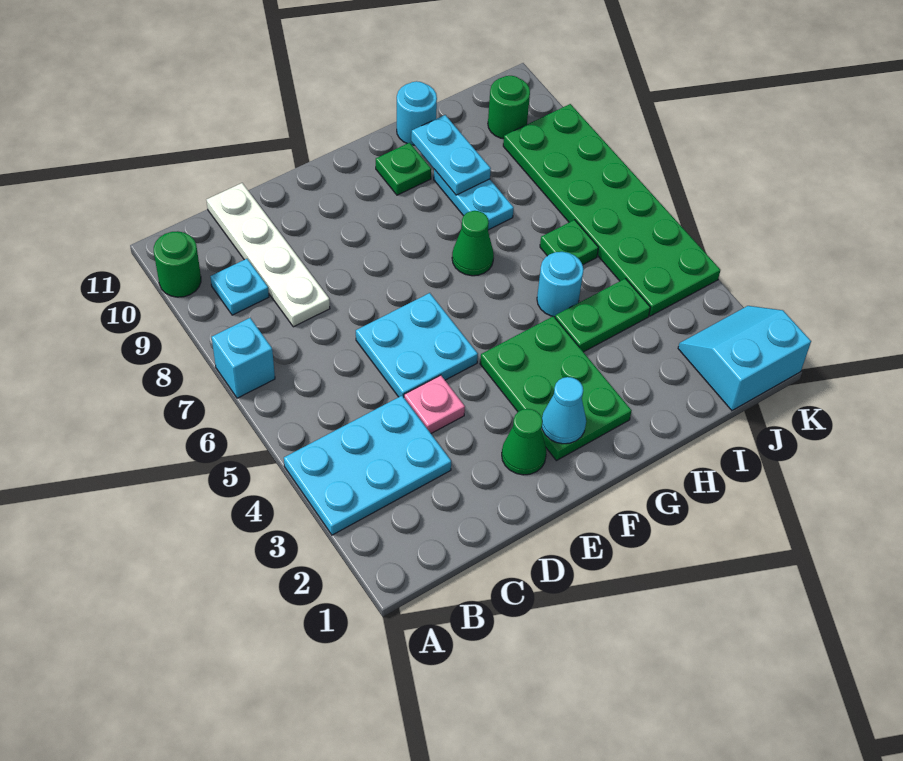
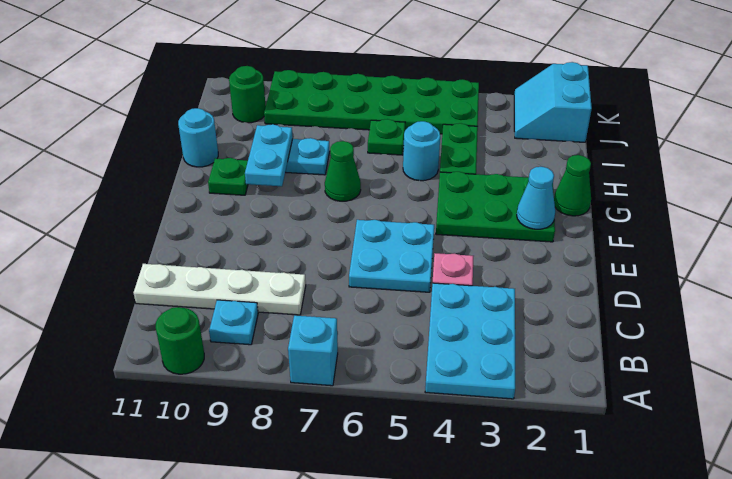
green cone E2 level 1 -> green cone G1 level 1
cyan plate H9:H10 level 2 -> cyan plate G9:H9 level 2

